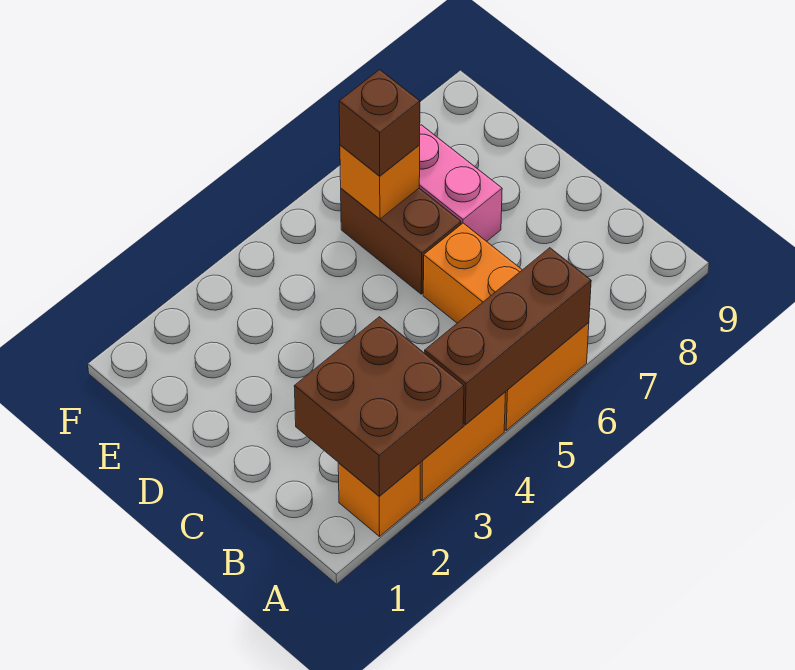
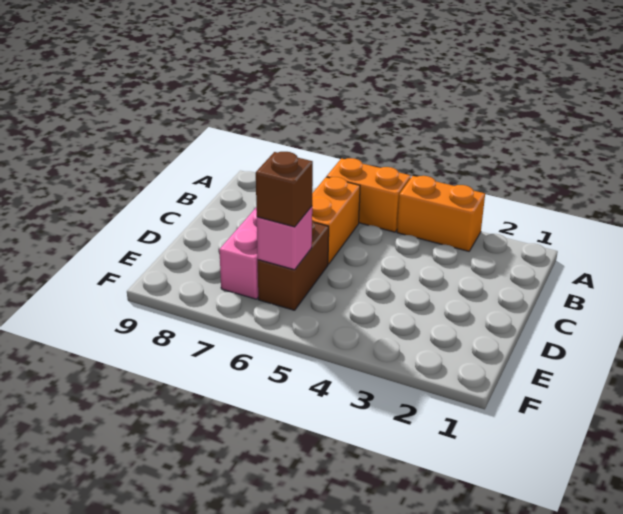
orange brick A2 level 1 -> none
brown brick A2:B3 level 2 -> none
brown brick A4:A6 level 2 -> none
orange brick E6 level 2 -> pink brick E6 level 2

